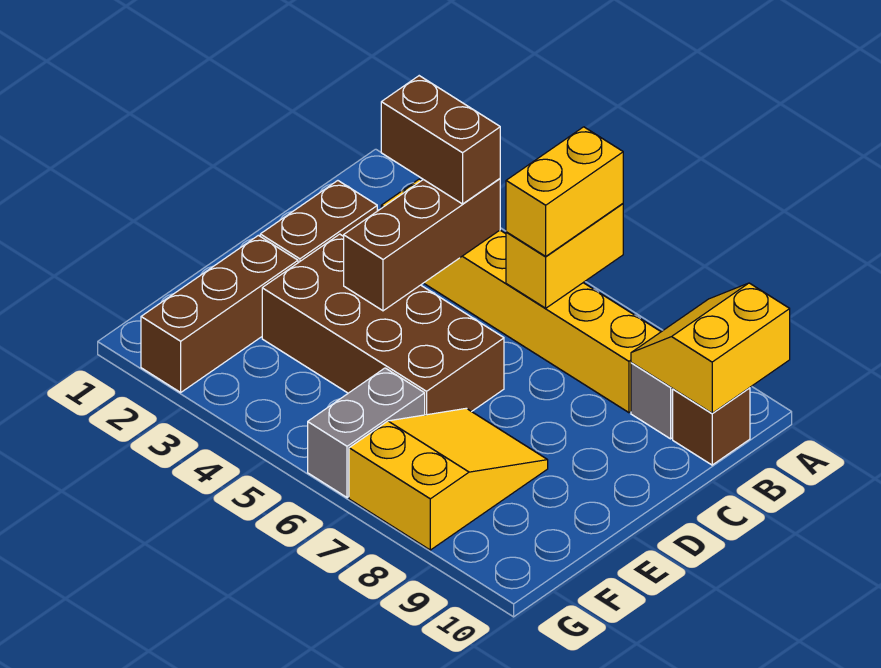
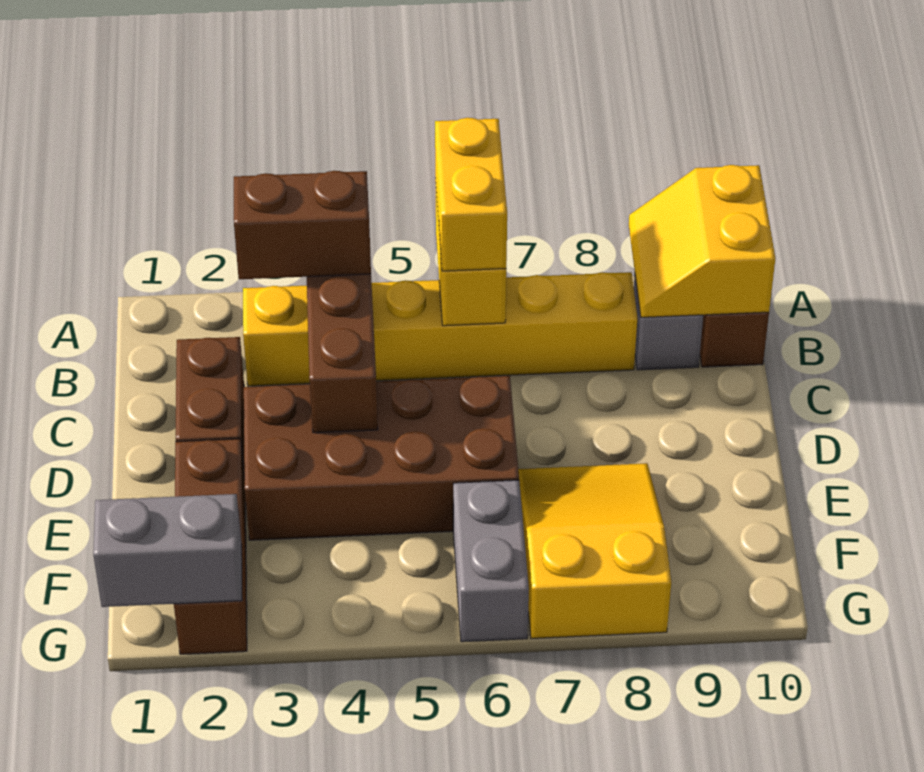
none -> grey brick G1:G2 level 2

